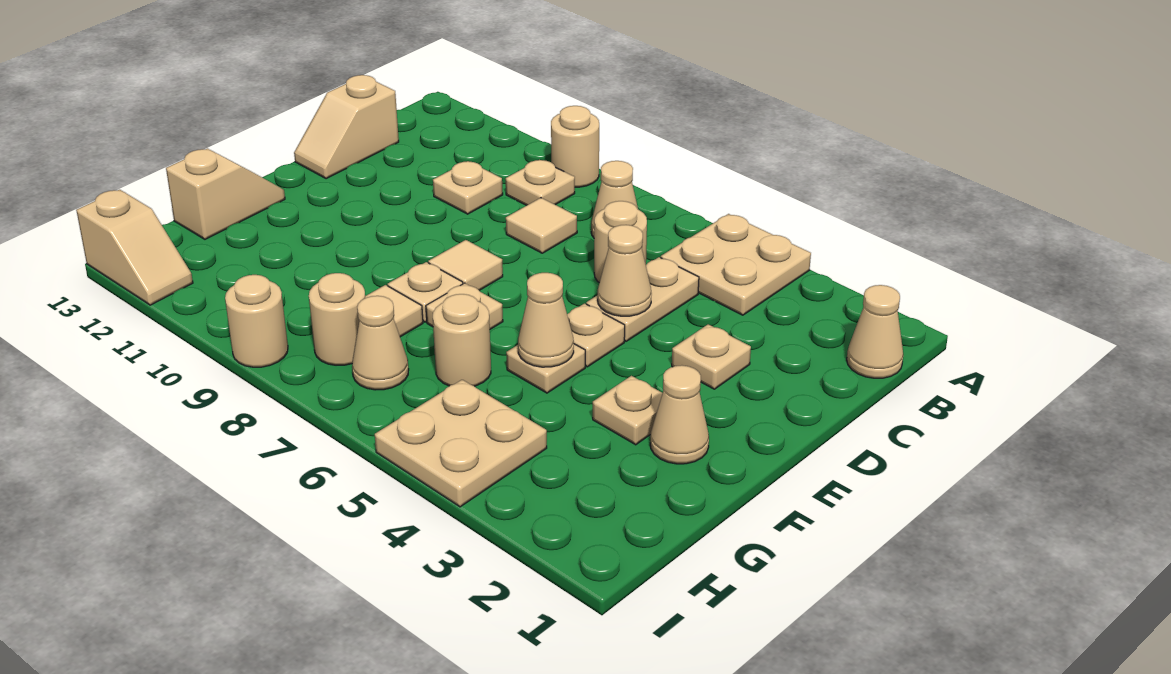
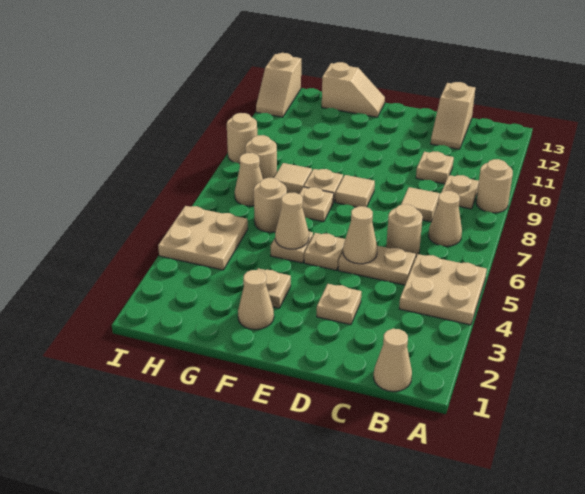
tan slope C13:D13 level 1 top C -> tan slope C12:C13 level 1 top 13

